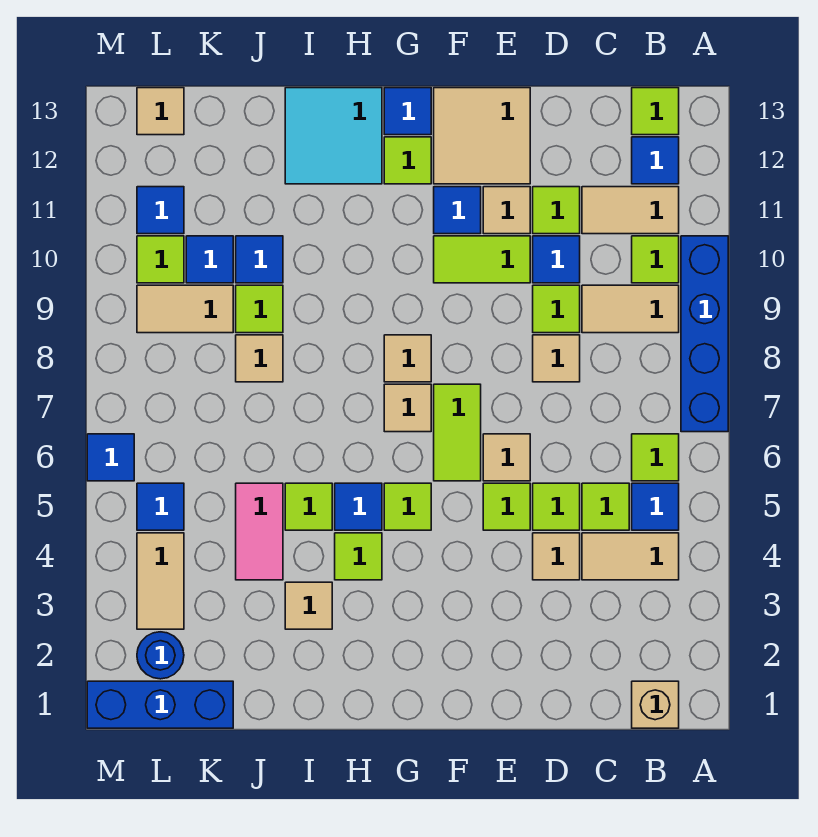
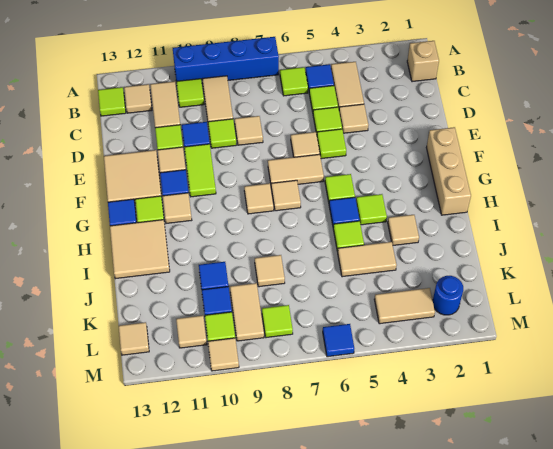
blue tile B12 level 1 -> tan tile B12 level 1
none -> tan brick F1:H1 level 1
lime tile F6:F7 level 1 -> tan tile F6:F7 level 1
none -> tan tile G11 level 1
cyan tile H12:I13 level 1 -> tan tile H12:I13 level 1
pink tile J4:J5 level 1 -> tan tile J4:J5 level 1
lime tile J9 level 1 -> lime tile L8 level 1
blue brick K1:M1 level 1 -> none
blue tile L5 level 1 -> none
blue tile L11 level 1 -> tan tile L11 level 1
none -> tan tile M10 level 1

